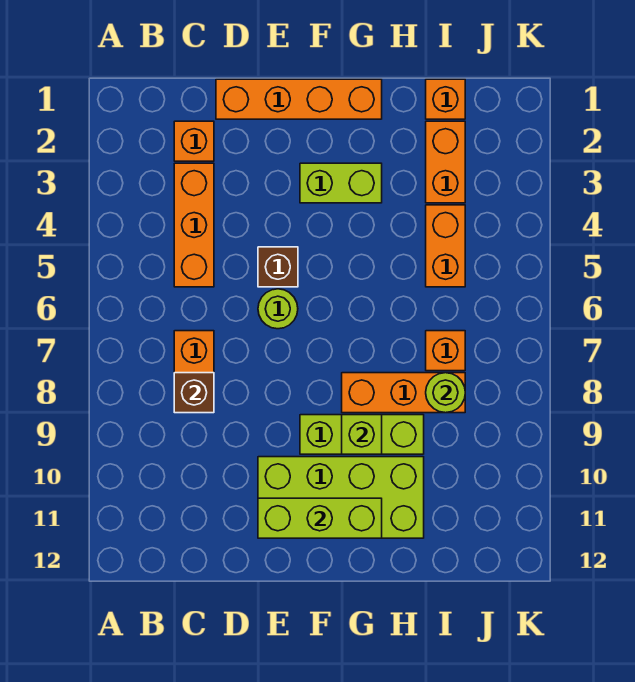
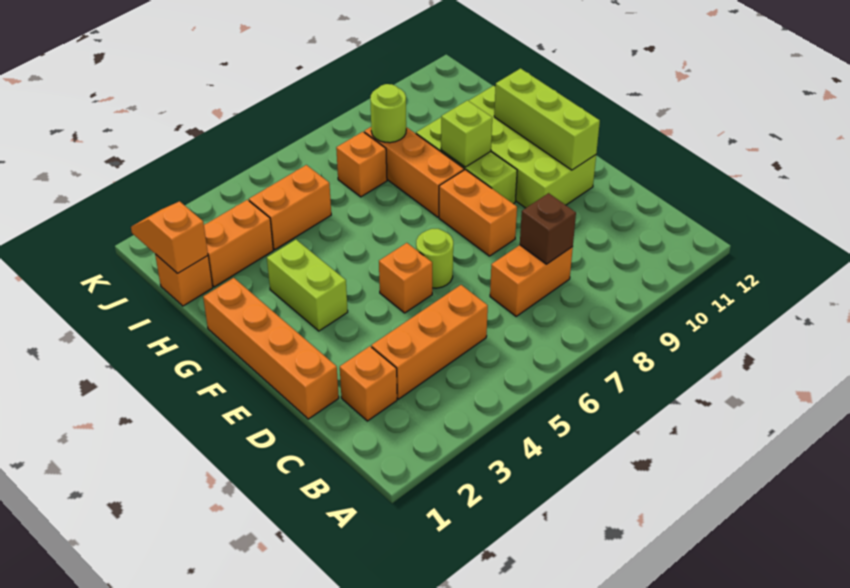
brown brick E5 level 1 -> orange brick E5 level 1
none -> orange brick E8:F8 level 1
none -> orange slope I1:J1 level 2 top I

